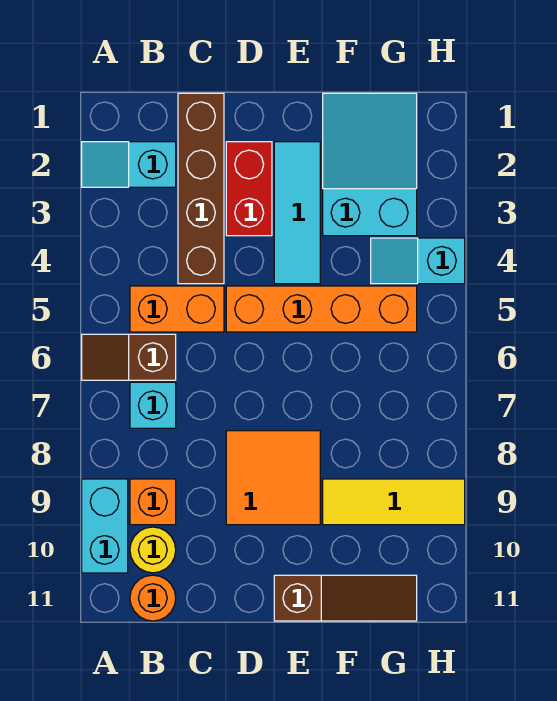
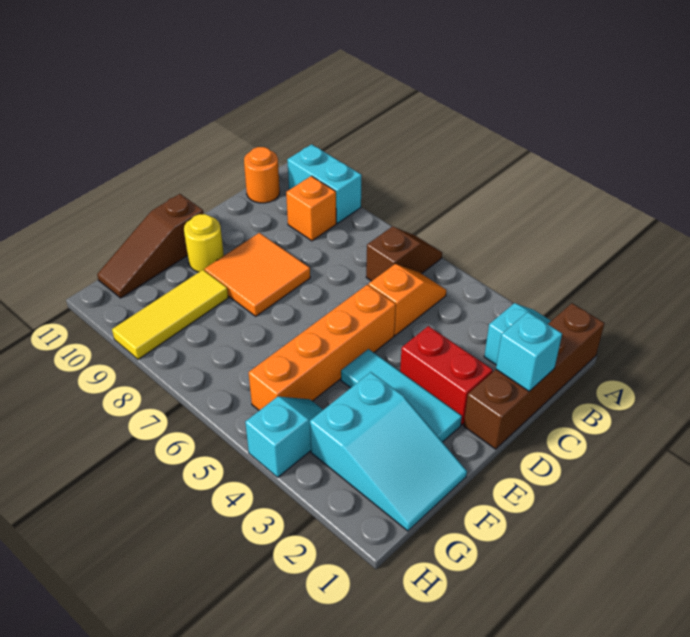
orange brick B5:C5 level 1 -> orange slope B5:C5 level 1 top C
cyan brick B7 level 1 -> cyan brick C1 level 2
yellow round brick B10 level 1 -> yellow round brick E10 level 1
brown brick C1:C4 level 1 -> brown brick A1:D1 level 1

